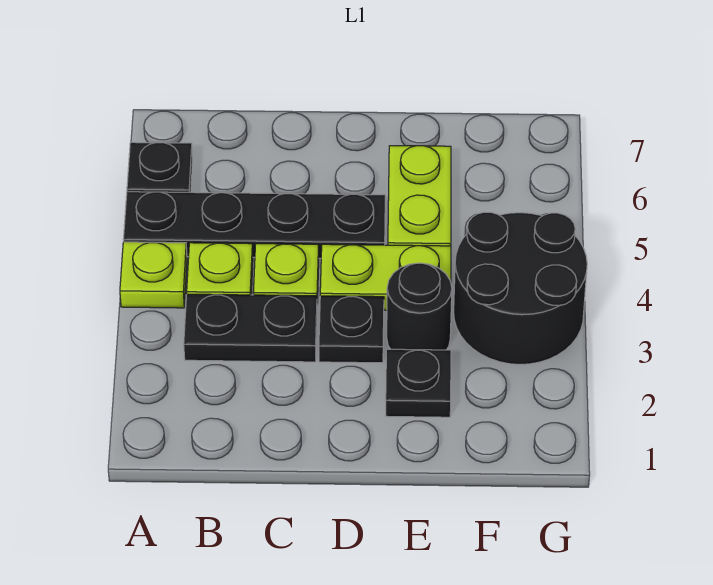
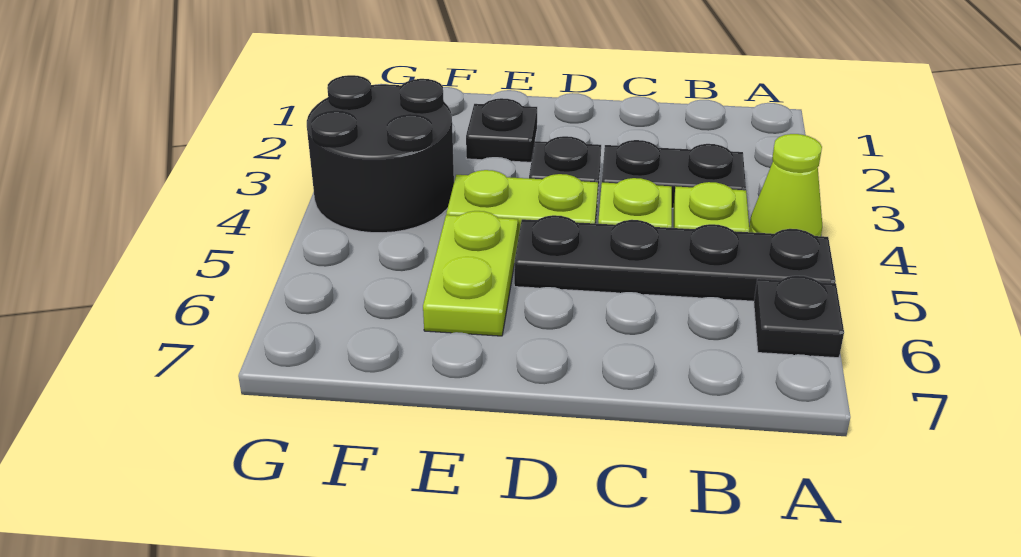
lime plate A4 level 1 -> lime cone A4 level 1
black round brick E3 level 1 -> none

